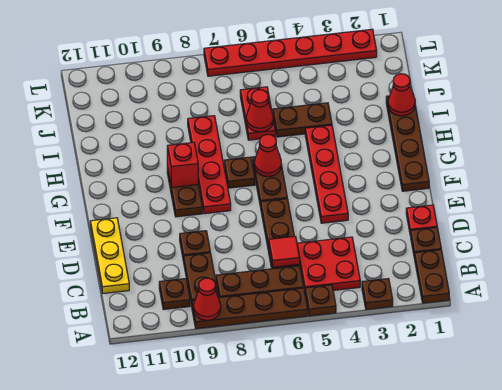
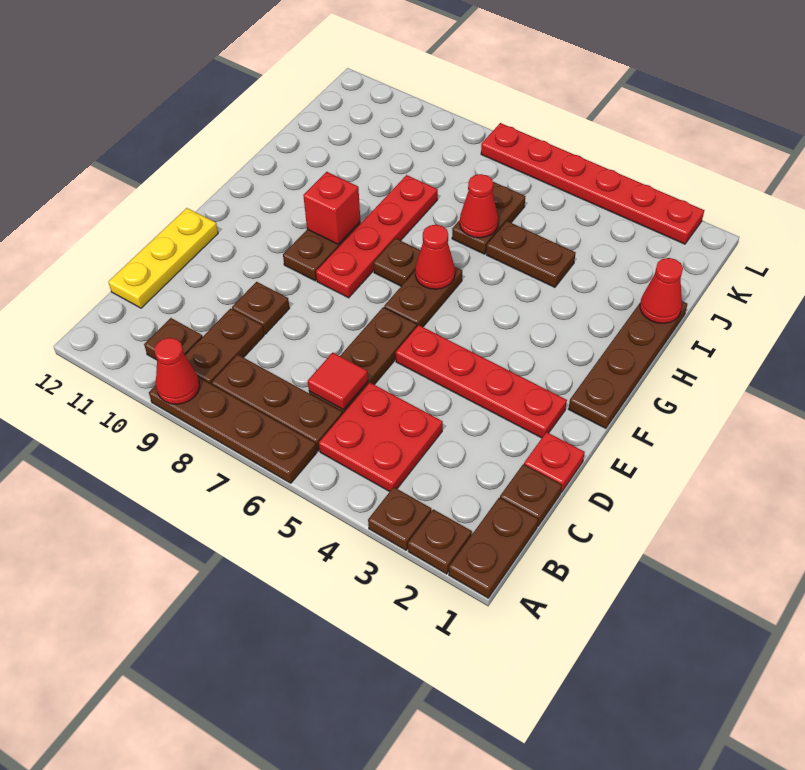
brown plate A5 level 1 -> brown plate A2 level 1
red plate E4:H4 level 1 -> red plate E2:E5 level 1
red plate I6:J6 level 1 -> brown plate I6:J6 level 1

